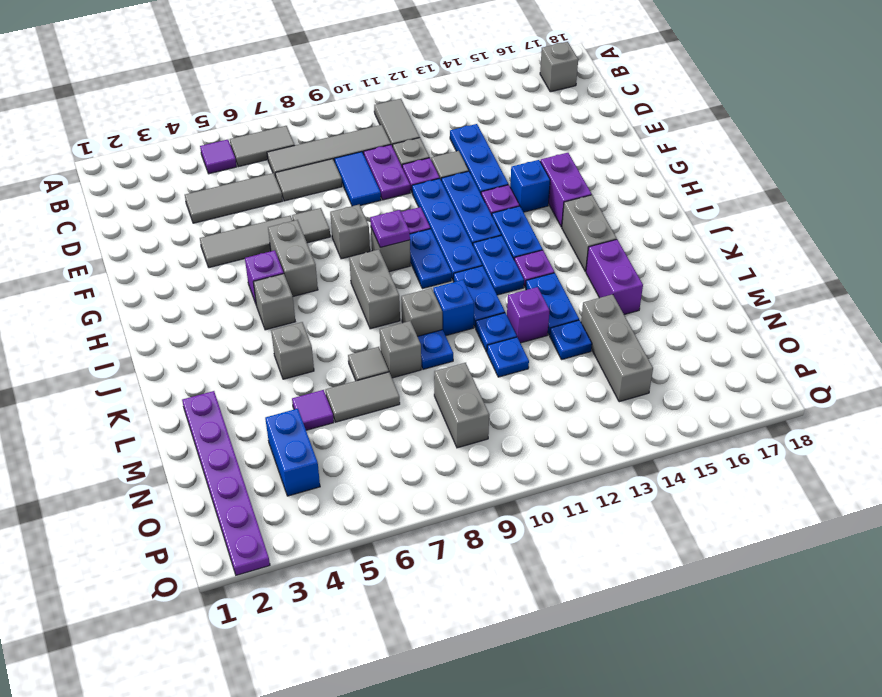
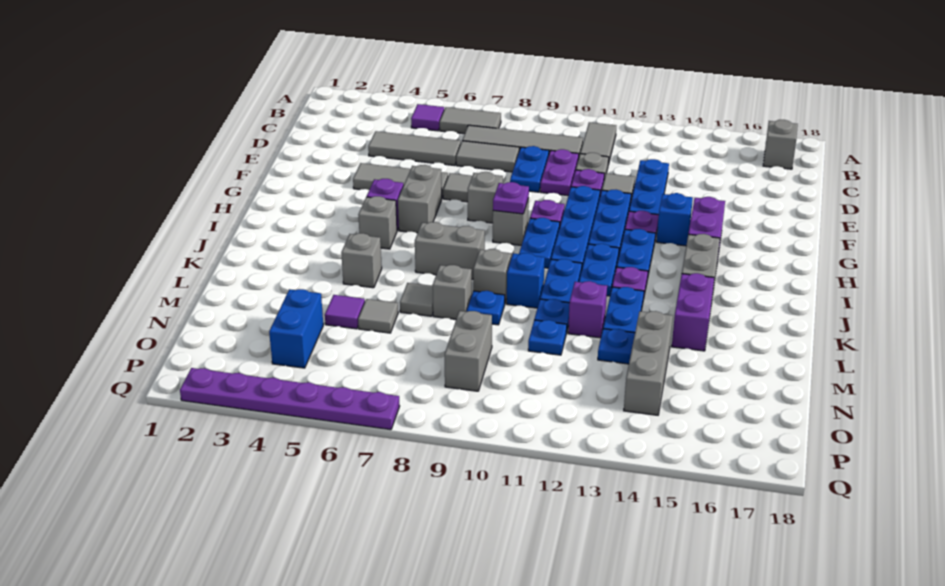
blue tile D9:E9 level 1 -> blue plate D9:E9 level 1
grey brick I8:J8 level 1 -> grey brick J7:J8 level 1
purple plate L2:Q2 level 1 -> purple plate Q2:Q7 level 1
grey tile M6:M7 level 1 -> grey tile M6 level 1

